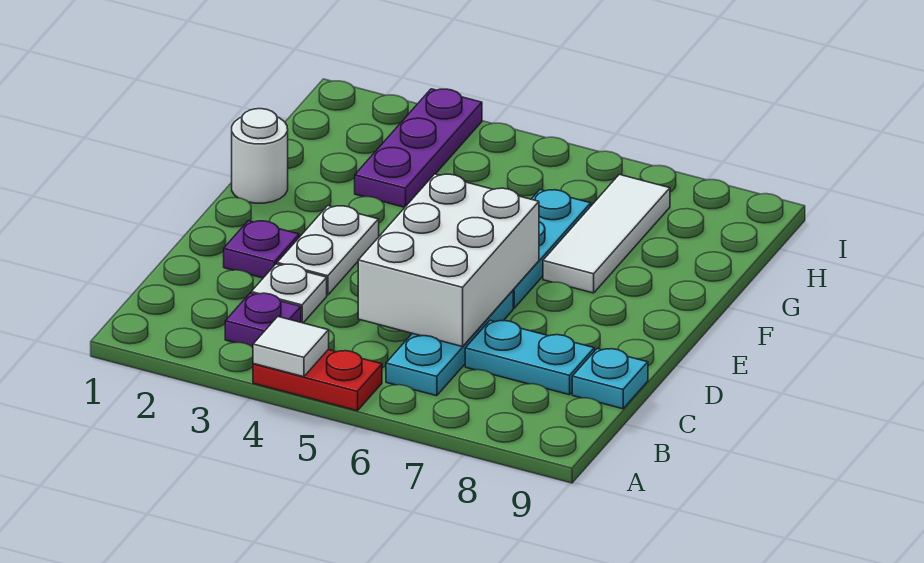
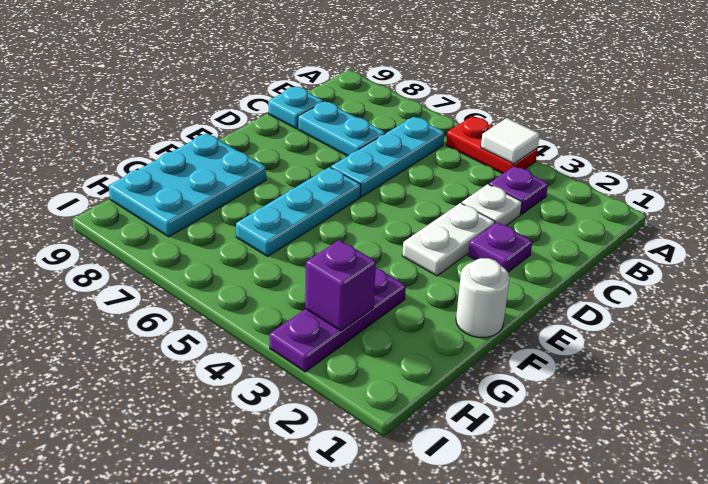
white brick C5:E6 level 2 -> none
white tile F7:H7 level 1 -> none
none -> cyan plate F8:H9 level 1
none -> purple brick H3 level 2

